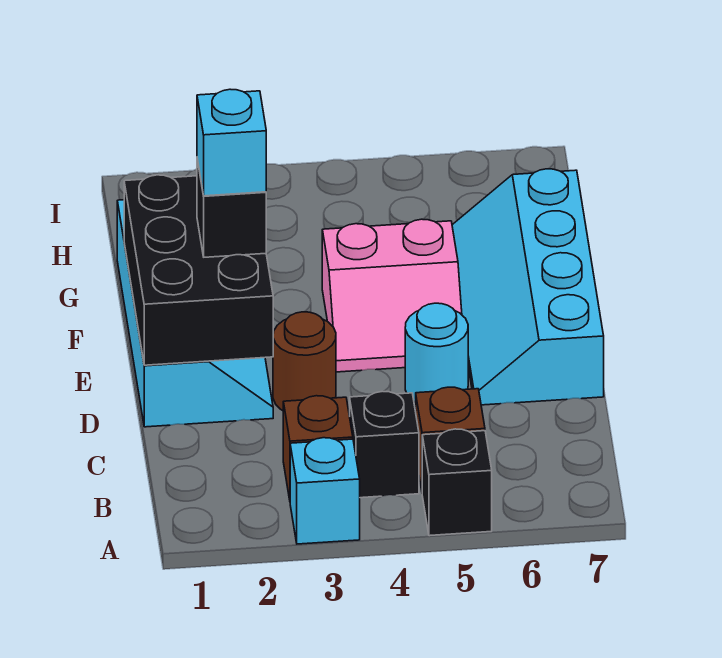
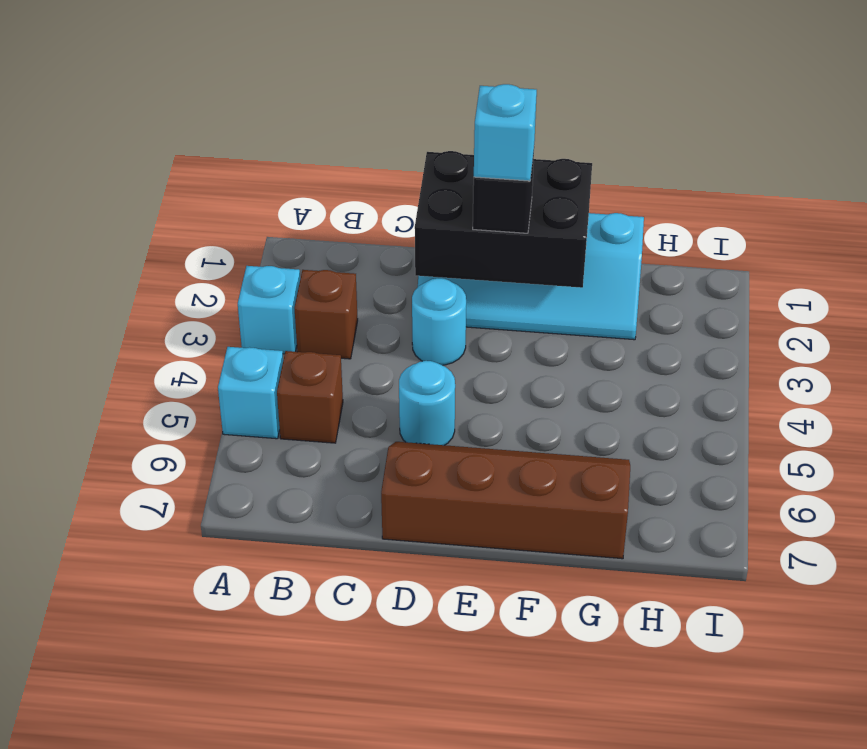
black brick A5 level 1 -> cyan brick A5 level 1
black brick B4 level 1 -> none
brown round brick D3 level 1 -> cyan round brick D3 level 1
cyan slope D6:G7 level 1 top 7 -> brown slope D6:G7 level 1 top 7
pink slope E4:F5 level 1 top F -> none

